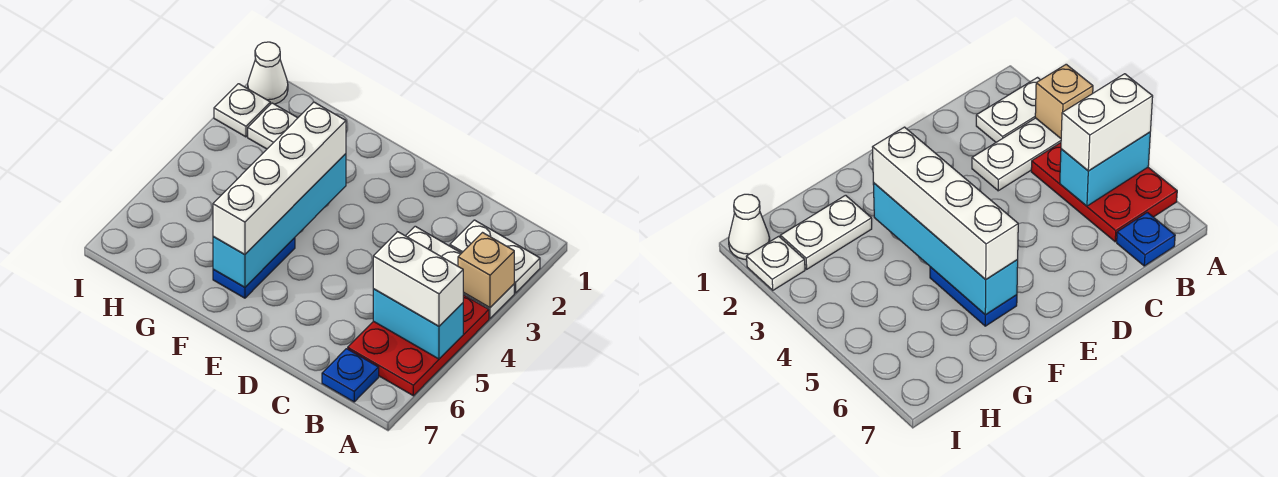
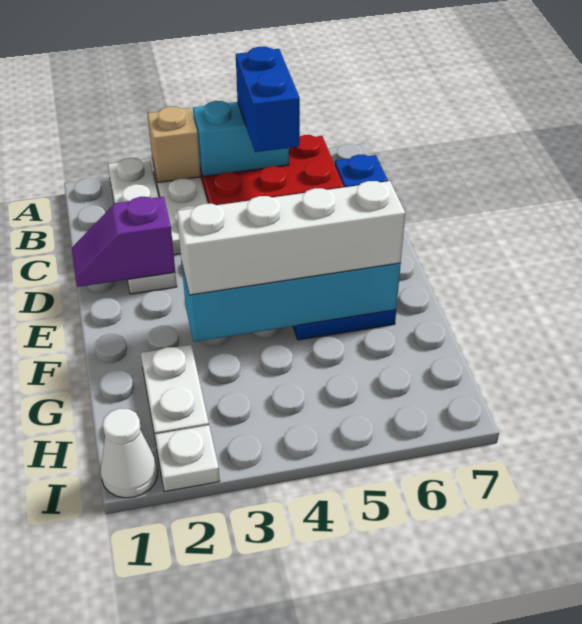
white plate A2:B2 level 1 -> white plate A2:D2 level 1
cyan brick A5:B5 level 2 -> cyan brick A4:A5 level 2
white brick A5:B5 level 3 -> blue brick A5:B5 level 3
none -> purple slope D1:D2 level 2 top 2

